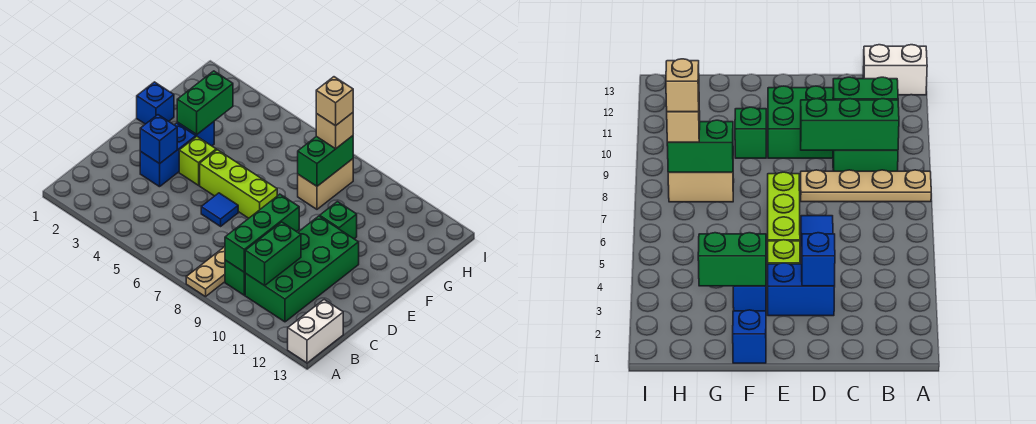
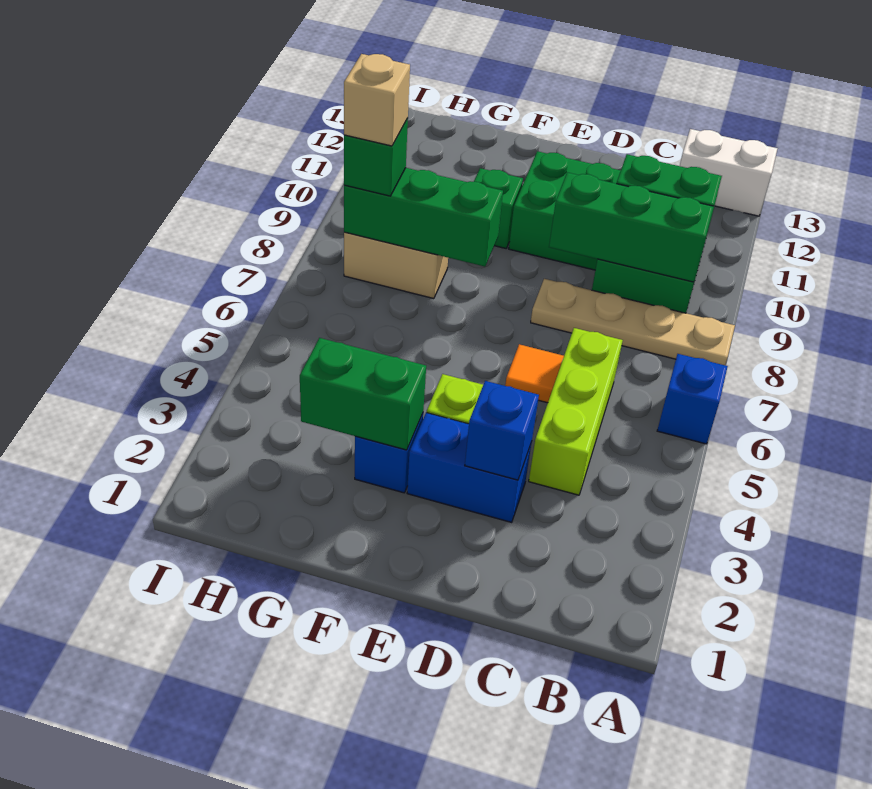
blue tile D6 level 1 -> orange tile D6 level 1
lime brick E5:E7 level 1 -> lime brick C4:C6 level 1
blue brick F1 level 1 -> blue brick A6 level 1
green brick G8:H8 level 2 -> green brick F8:H8 level 2
tan brick H8 level 3 -> green brick H8 level 3

